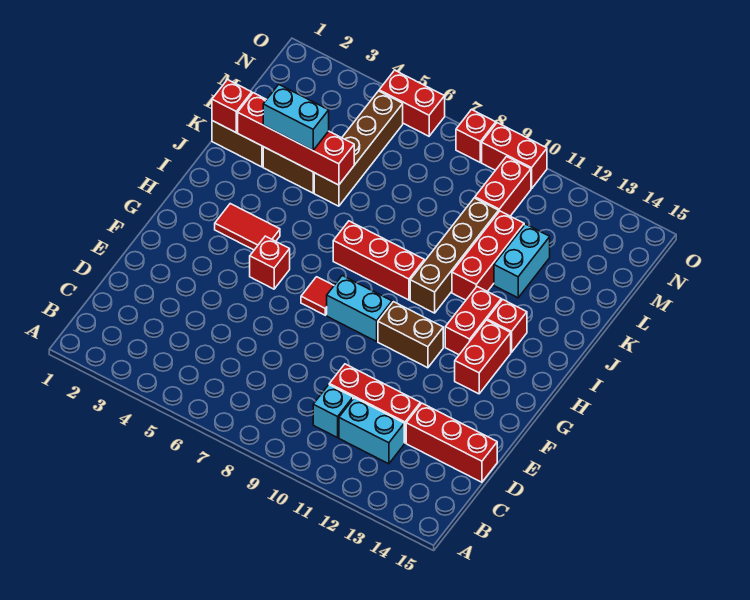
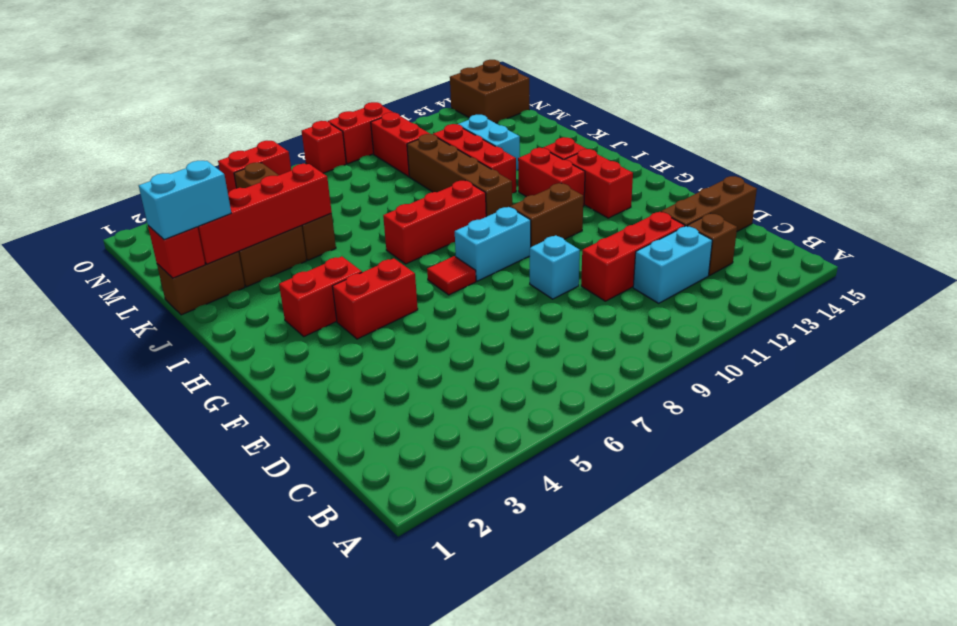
cyan brick C10 level 1 -> cyan brick E9 level 1
none -> brown brick C13 level 1
red brick D13:D15 level 1 -> brown brick D13:D15 level 1
red brick G5 level 1 -> red brick G4:G5 level 1
red tile H3:H4 level 1 -> red brick H3:H4 level 1
cyan brick K3:K4 level 3 -> cyan brick K1:K2 level 3
none -> brown brick N14:O15 level 1

